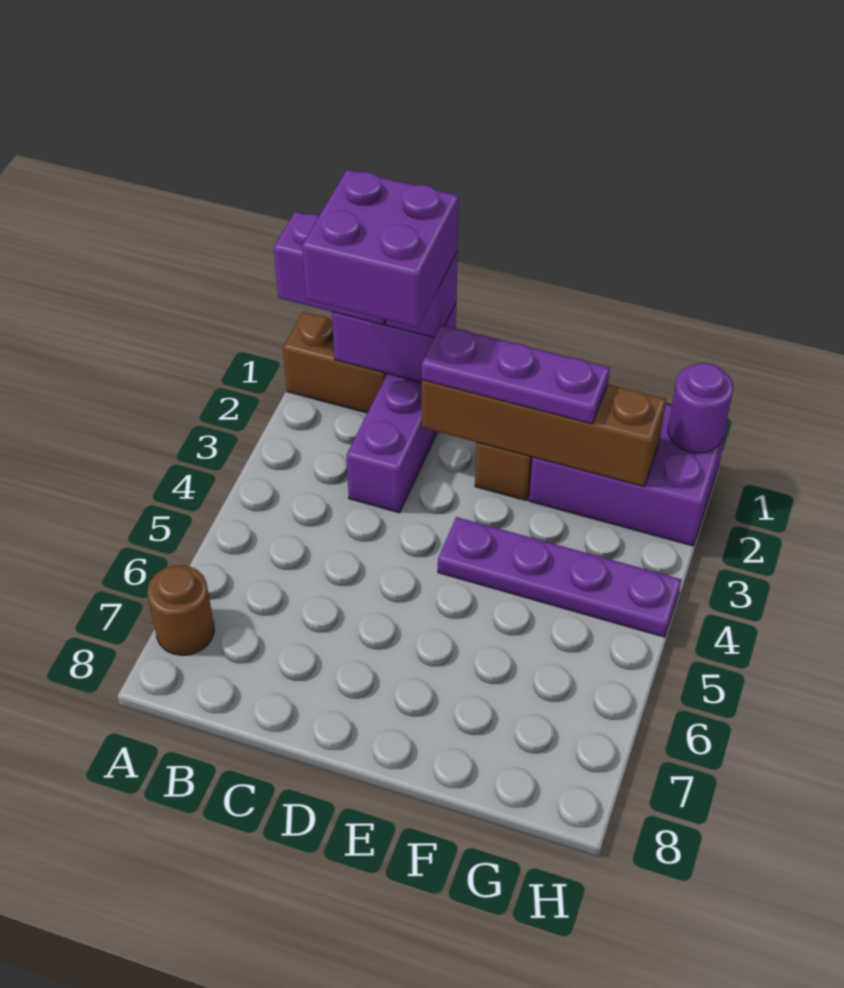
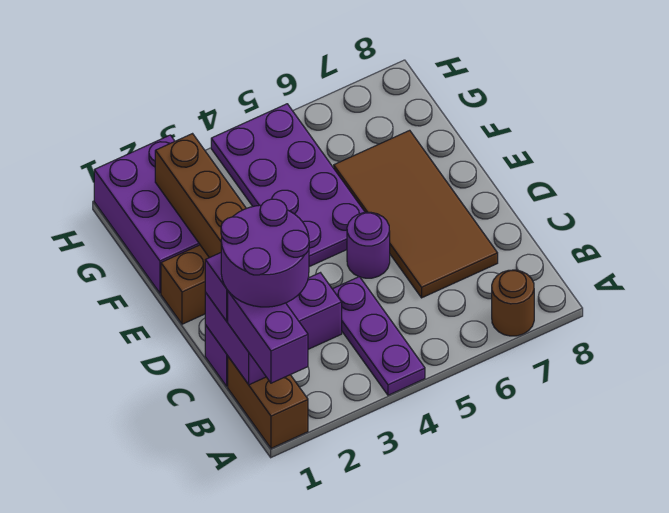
purple brick B1:C2 level 4 -> purple round brick B1:C2 level 4
none -> brown tile C6:F7 level 1
purple plate D2:F2 level 3 -> purple plate A4:C4 level 1
purple plate E4:H4 level 1 -> purple plate E4:H5 level 1
purple round brick H1 level 2 -> purple round brick D5 level 1

